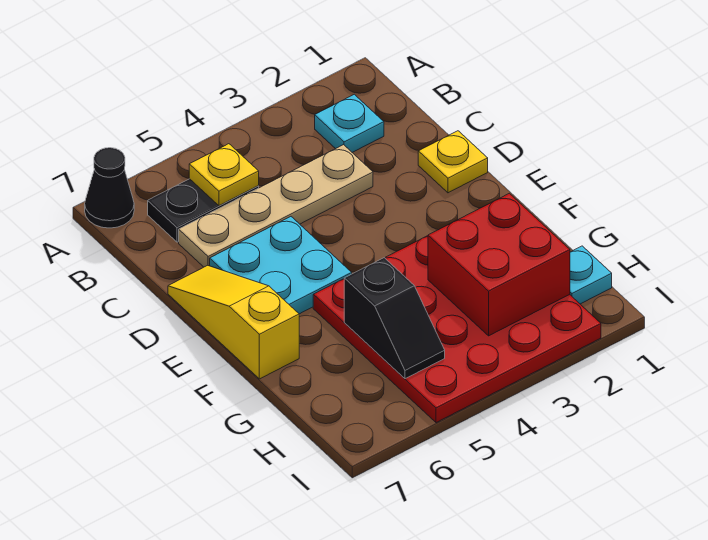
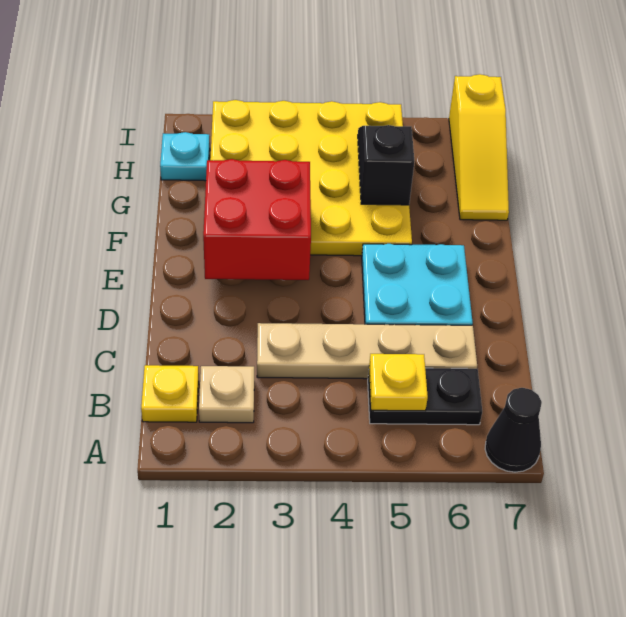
cyan plate B2 level 1 -> tan plate B2 level 1
yellow plate D1 level 1 -> yellow plate B1 level 1
yellow slope D7:F7 level 1 top F -> yellow slope G7:I7 level 1 top I
red plate F2:I5 level 1 -> yellow plate F2:I5 level 1
red brick G2:H3 level 2 -> red brick E2:F3 level 2

